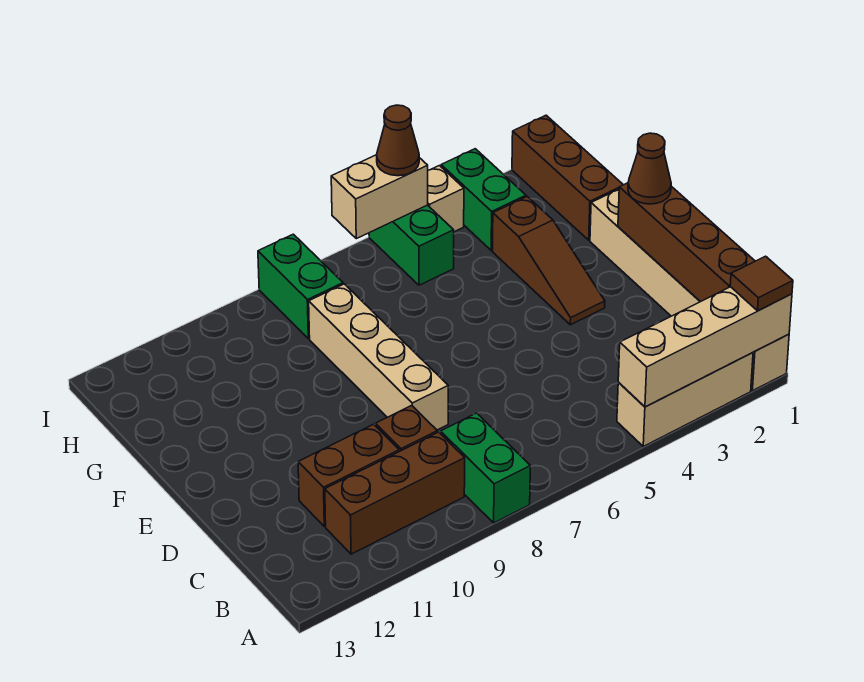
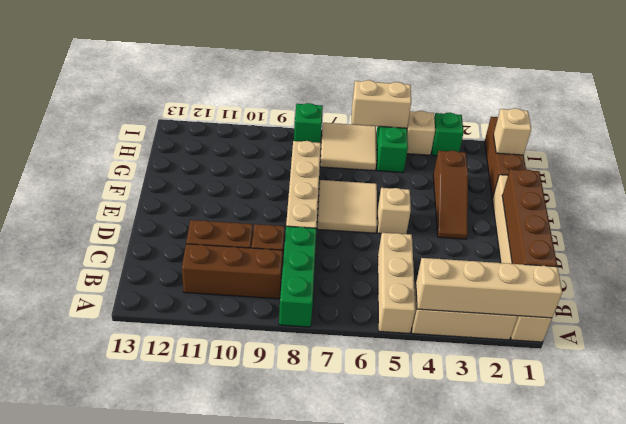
brown tile A1 level 3 -> none
none -> tan brick A5:C5 level 1
green brick A8:B8 level 1 -> green brick A8:C8 level 1
brown cone E1 level 3 -> none
none -> tan brick E5 level 1
none -> tan tile E6:F7 level 1
none -> tan brick H1 level 2
green brick H3:I3 level 1 -> green brick I3 level 1
none -> tan tile H6:I7 level 1
green brick H8:I8 level 1 -> green brick I8 level 1
brown cone I5 level 3 -> none

